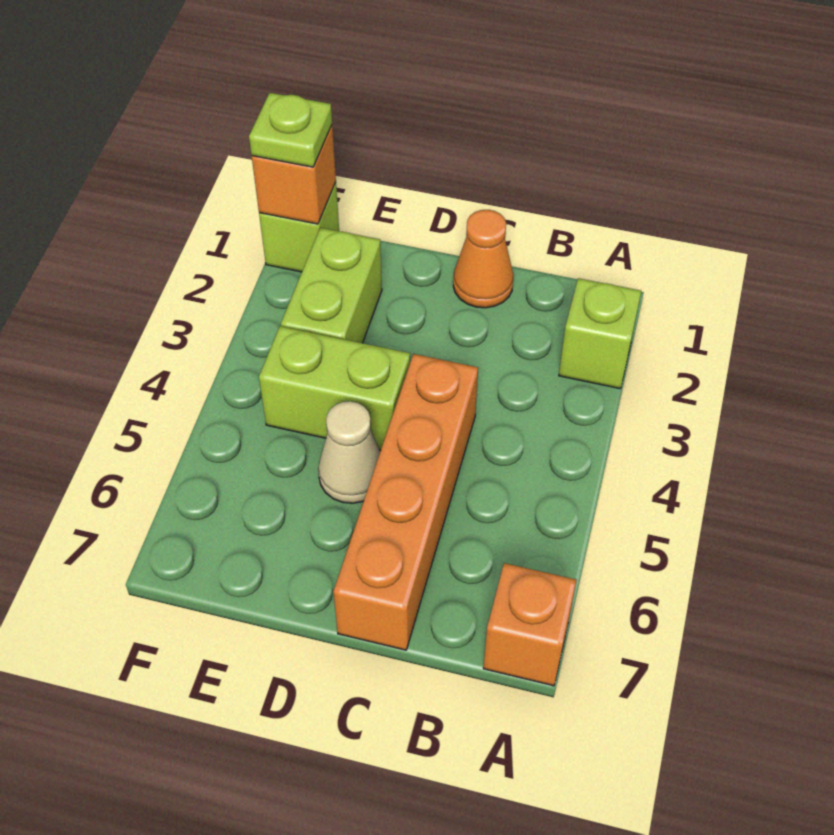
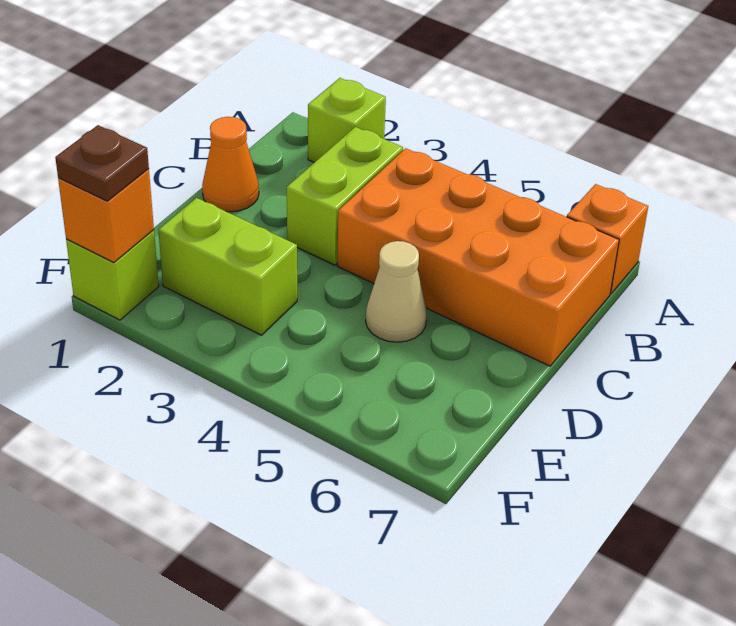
orange brick C4:C7 level 1 -> orange brick B4:C7 level 1
lime brick D4:E4 level 1 -> lime brick B3:C3 level 1
lime plate F1 level 3 -> brown plate F1 level 3

